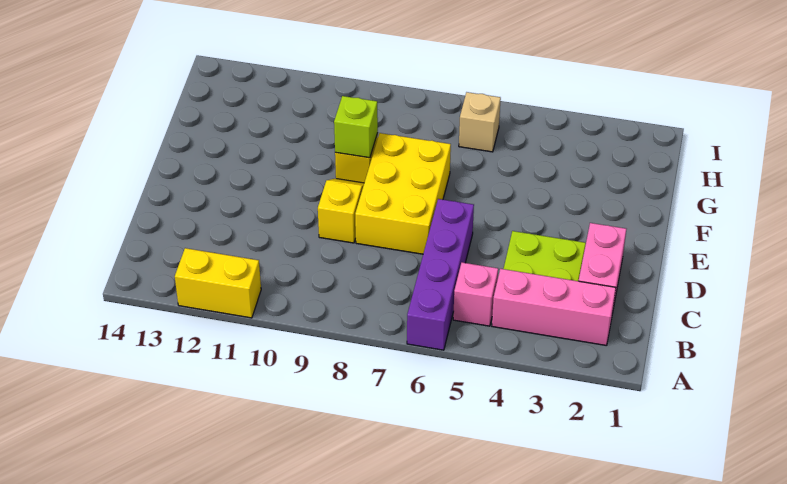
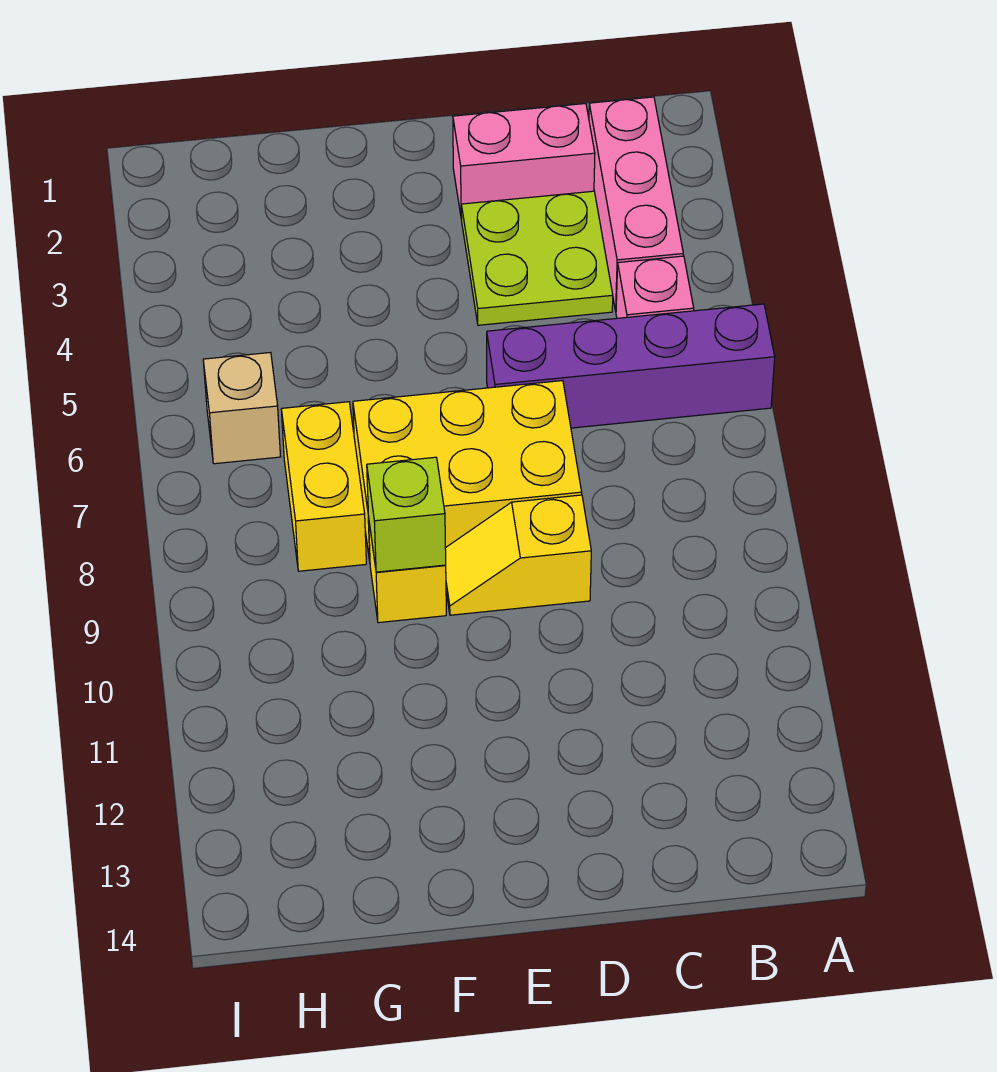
yellow brick A11:A12 level 1 -> yellow brick G7:G8 level 1

